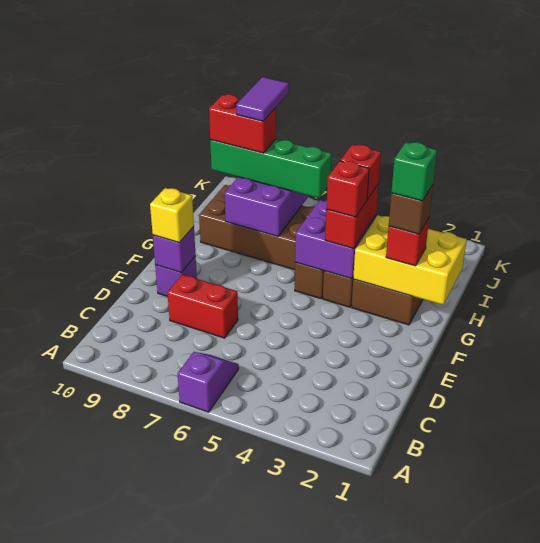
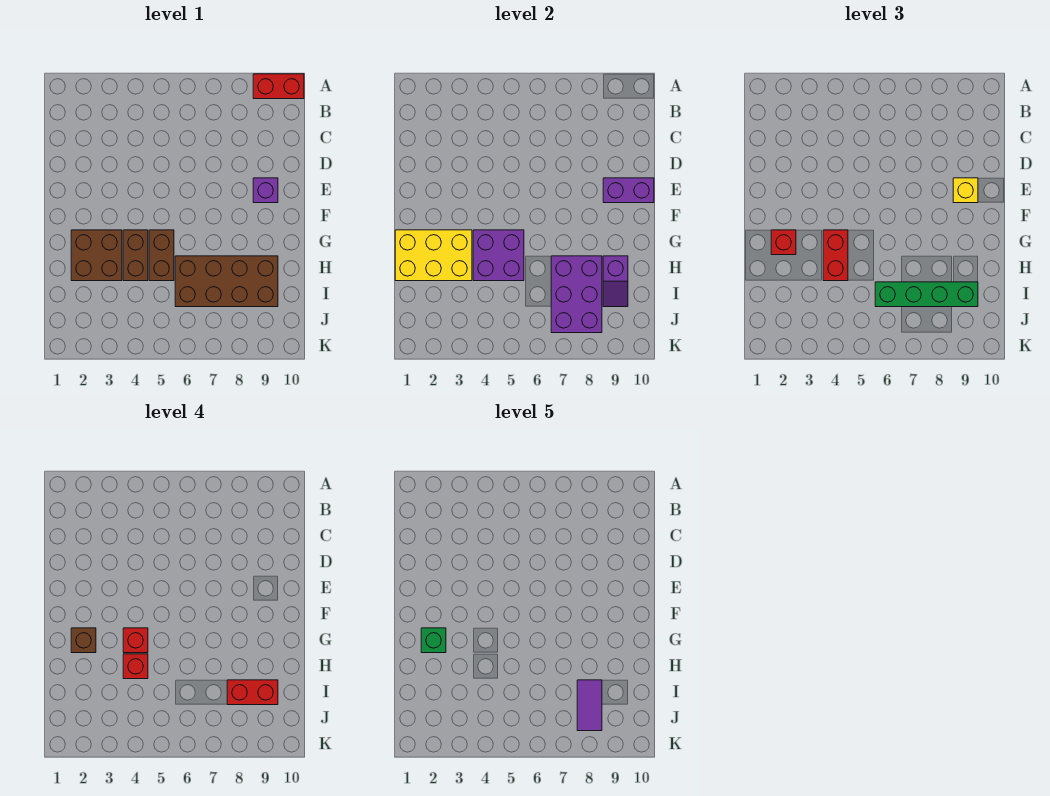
purple slope A6:B6 level 1 top A -> purple slope H9:I9 level 2 top H
red brick D7:D8 level 1 -> red brick A9:A10 level 1
purple brick E9 level 2 -> purple brick E9:E10 level 2

